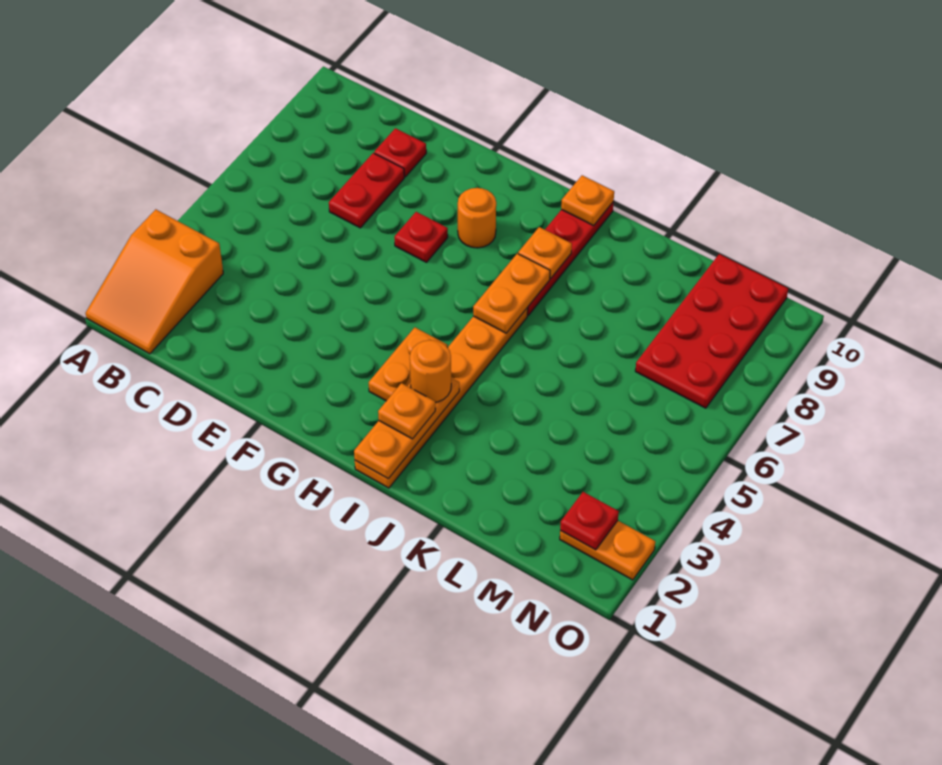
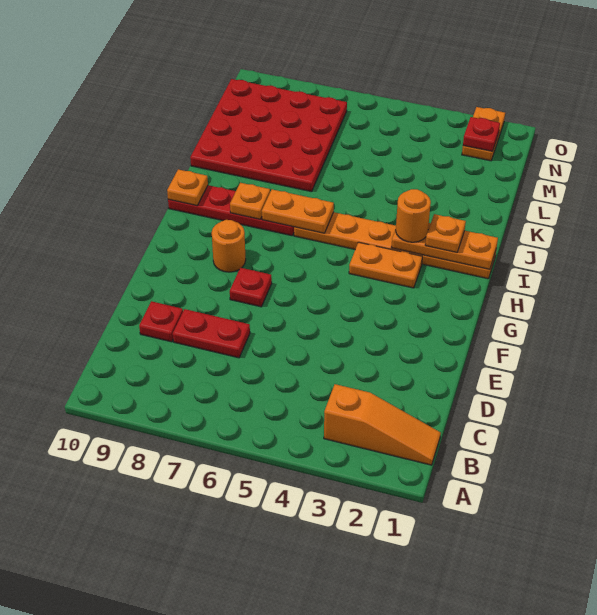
orange slope A1:B3 level 1 top 3 -> orange slope B1:B3 level 1 top 3
red plate M7:N10 level 1 -> red plate K7:N10 level 1

